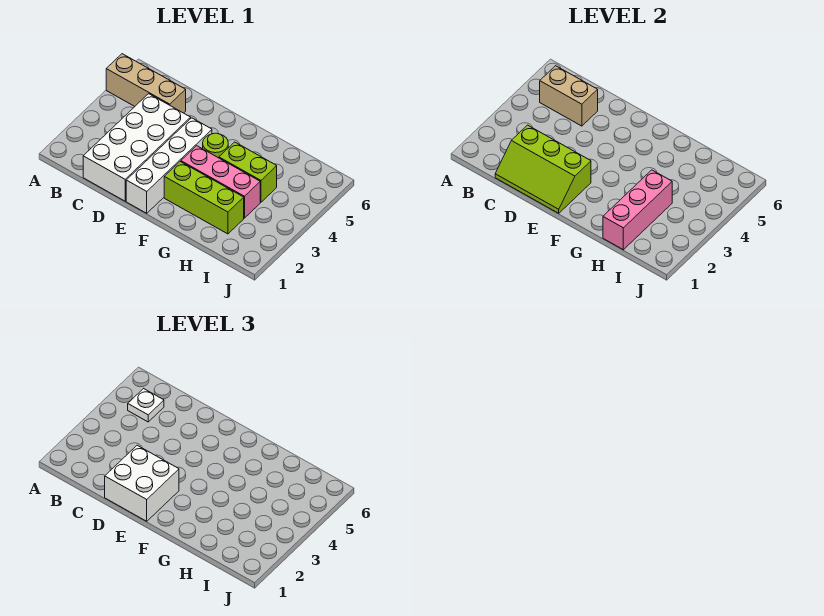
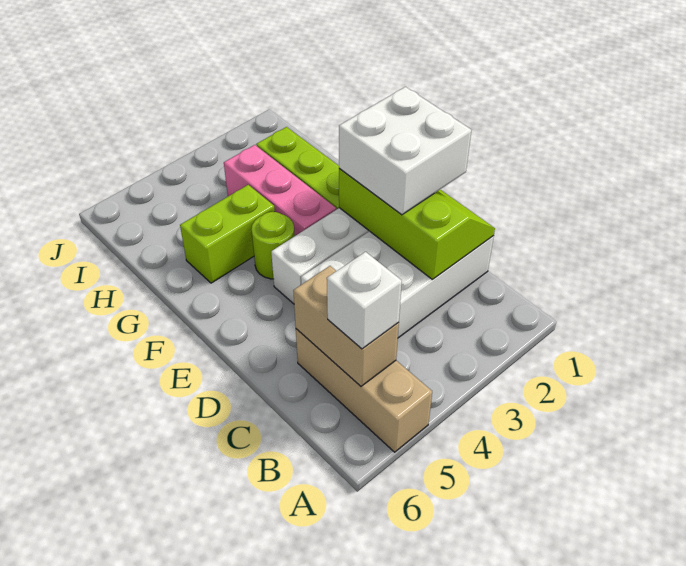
white plate B5 level 3 -> white brick B5 level 3
lime brick G4:H4 level 1 -> lime brick G4:G5 level 1
pink brick H1:H3 level 2 -> none

